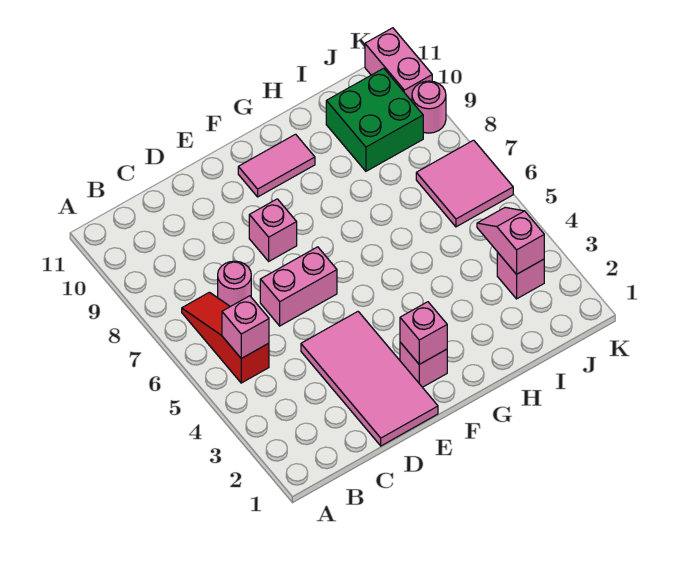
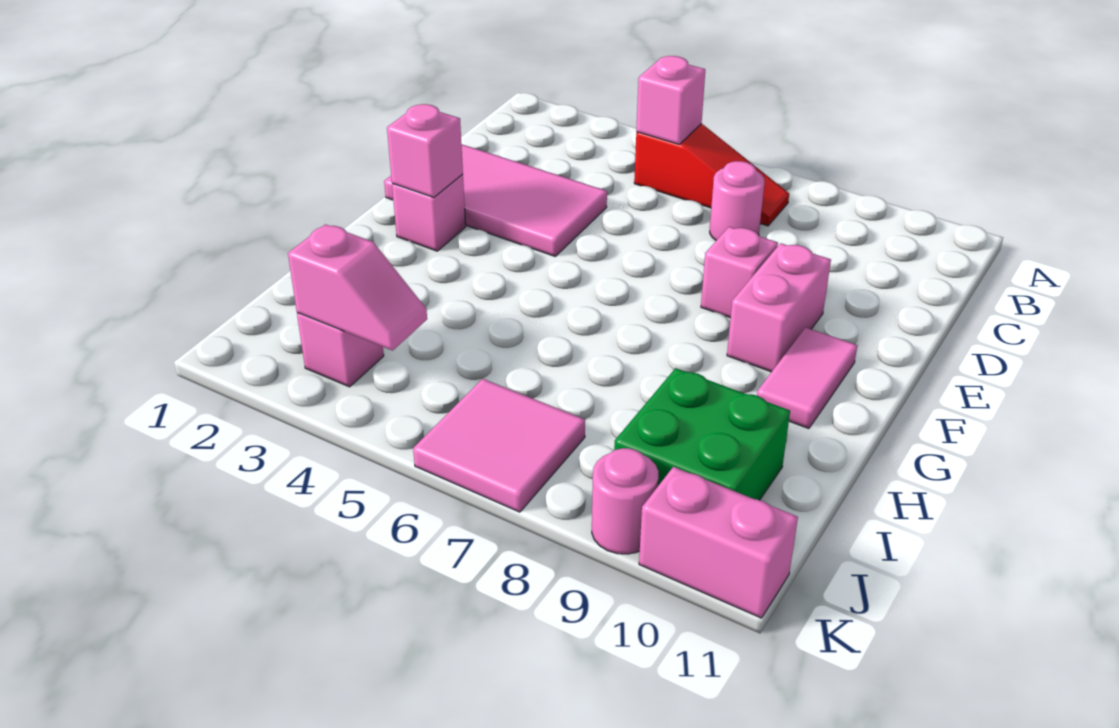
pink brick D6:E6 level 1 -> pink brick E9:F9 level 1

